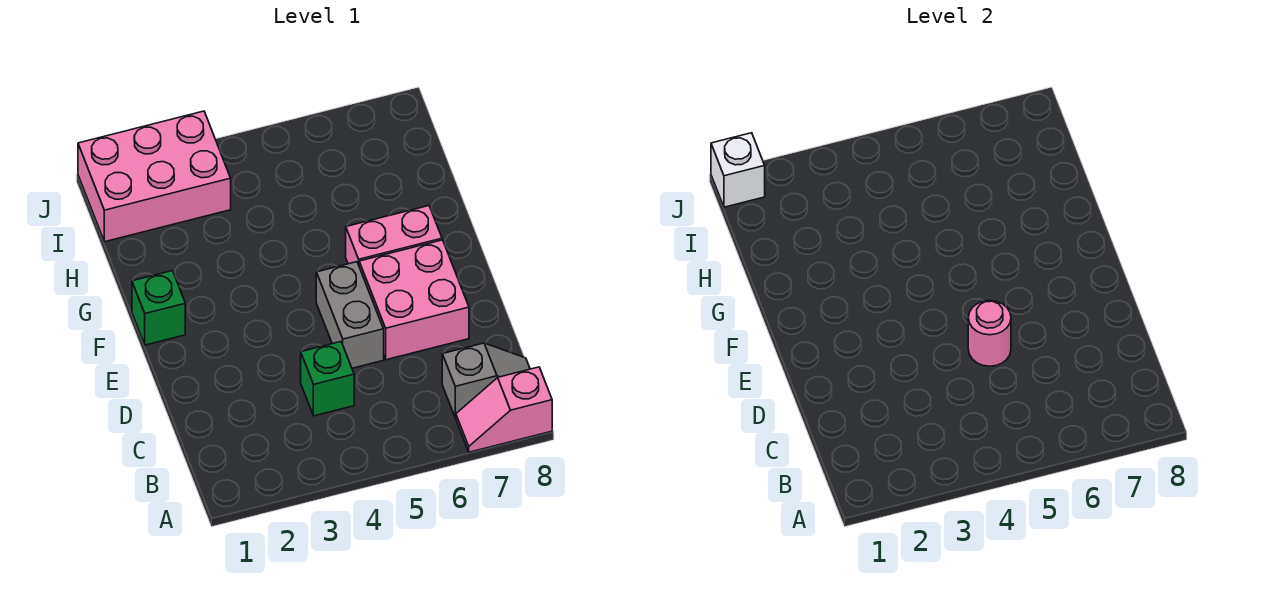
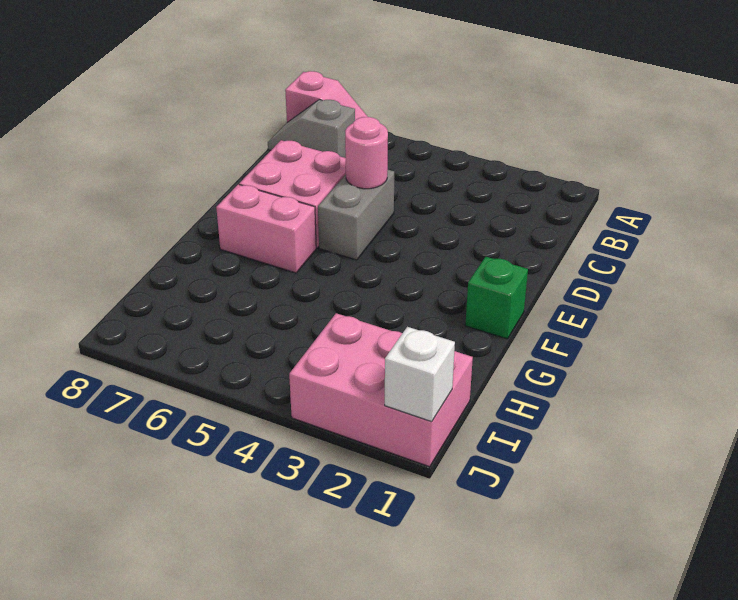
green brick C4 level 1 -> none

